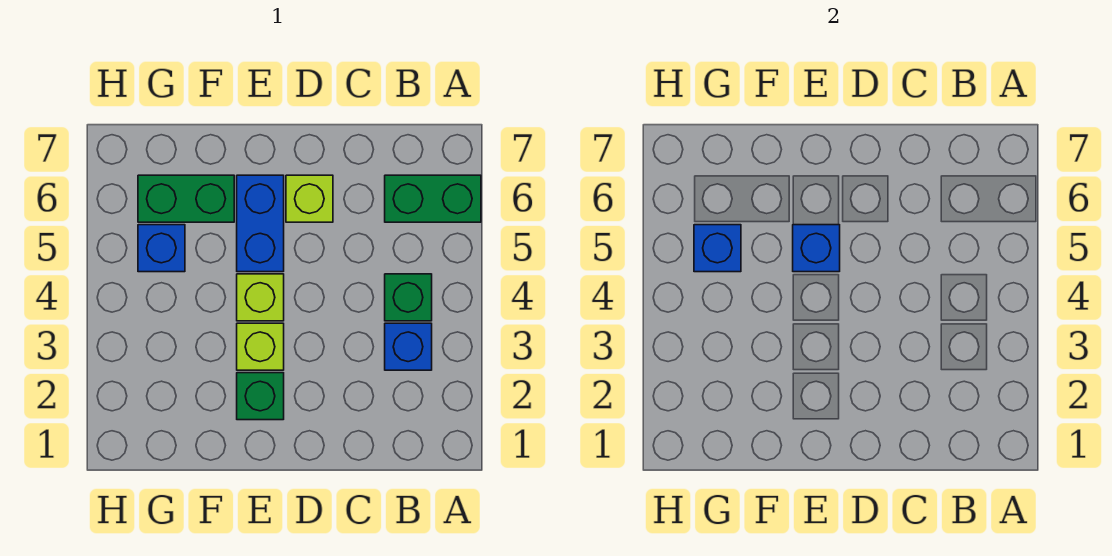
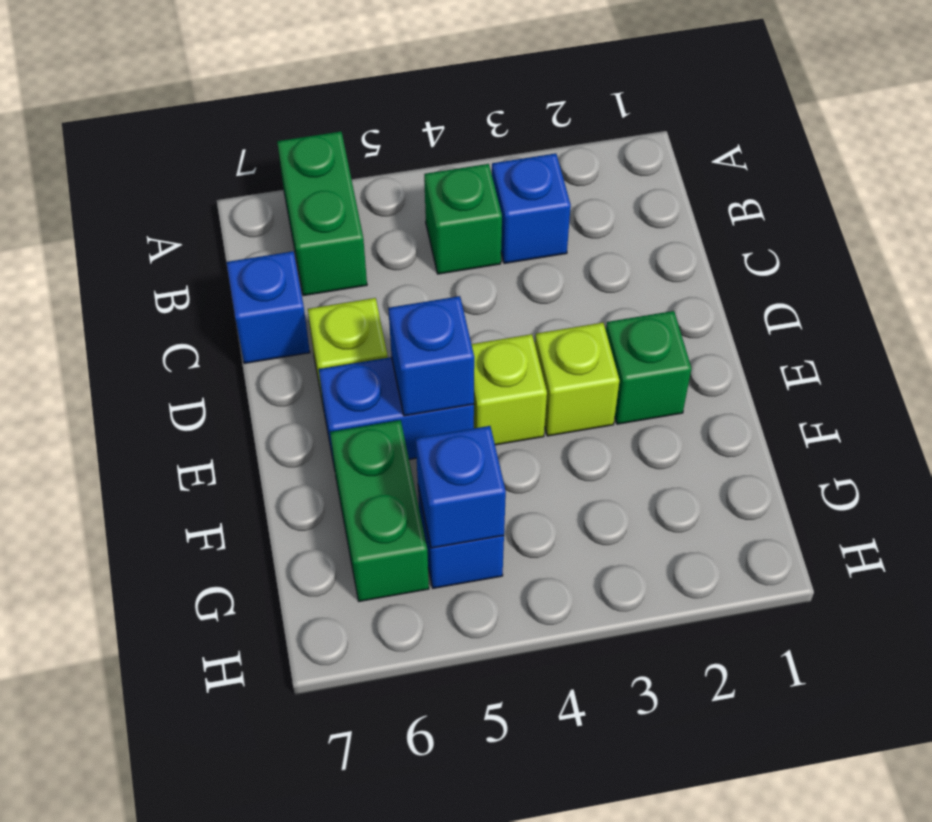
none -> blue brick C7 level 1

